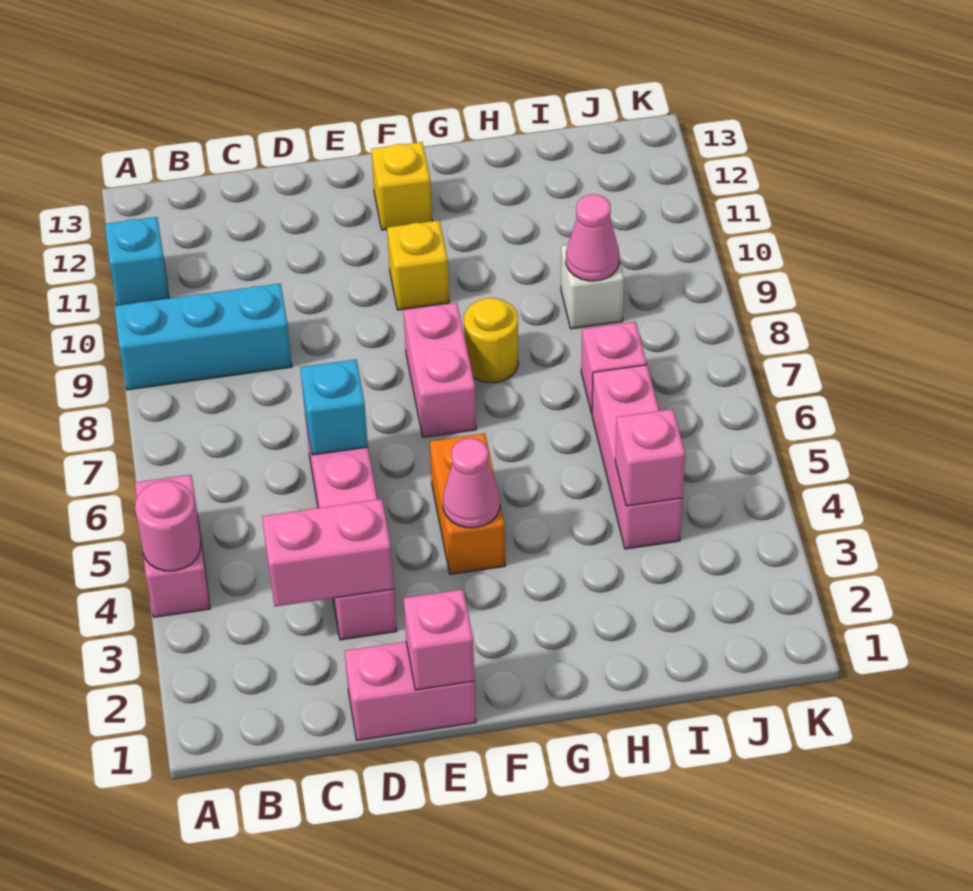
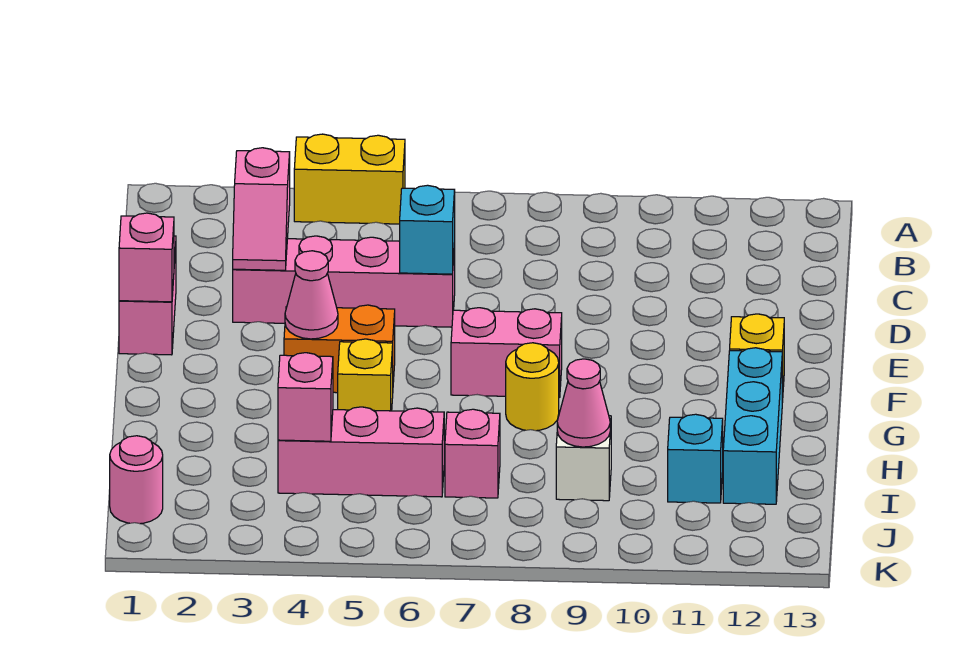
pink brick A4:A5 level 1 -> yellow brick A4:A5 level 1
pink round brick A4 level 2 -> pink round brick J1 level 1
cyan brick A9:C9 level 1 -> cyan brick G12:I12 level 1
cyan brick A11 level 1 -> cyan brick I11 level 1
pink brick C3:D3 level 2 -> pink slope C3:D3 level 2 top C
yellow brick F10 level 1 -> yellow brick G5 level 1

